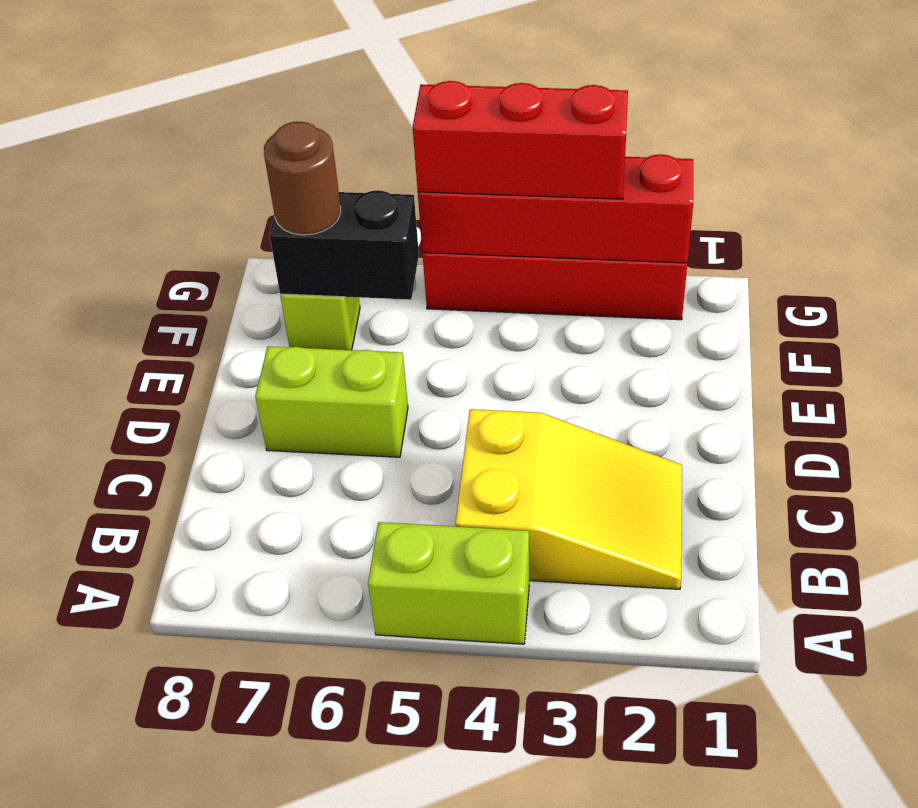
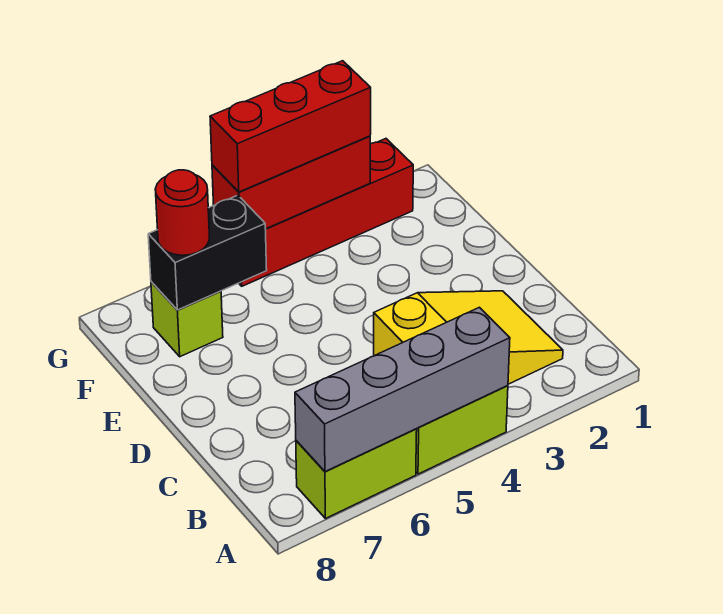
none -> grey brick A4:A7 level 2
lime brick D6:D7 level 1 -> lime brick A6:A7 level 1
brown round brick F7 level 3 -> red round brick F7 level 3
red brick G2:G5 level 2 -> red brick G3:G5 level 2

